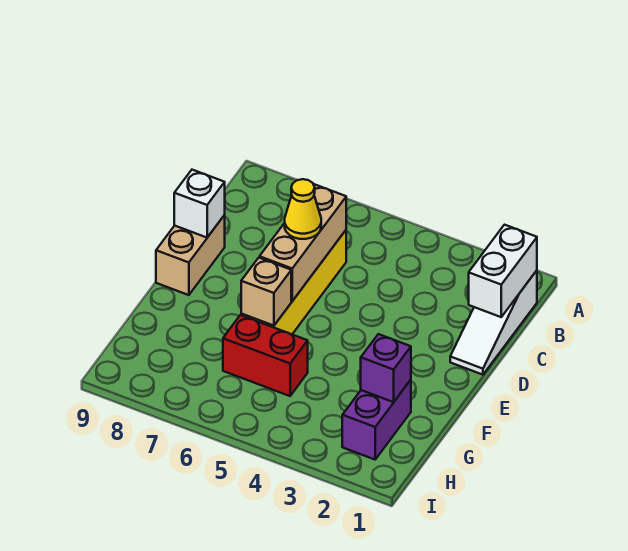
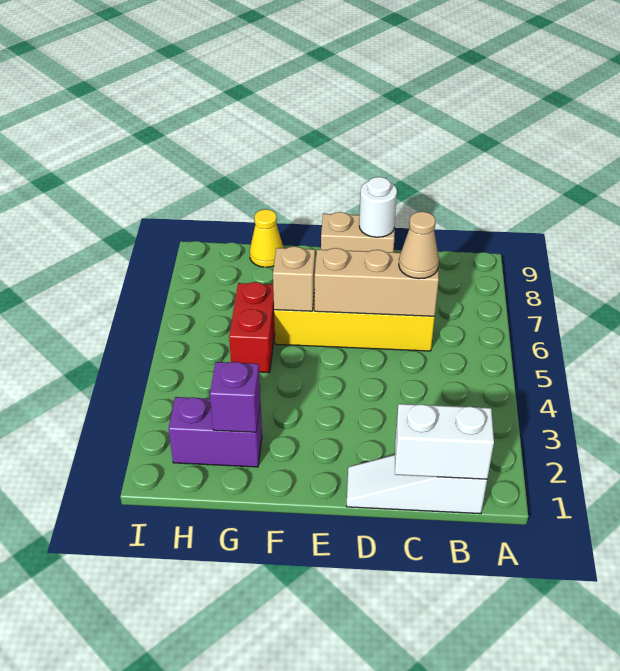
none -> tan cone C6 level 3
yellow cone D6 level 3 -> yellow cone G9 level 1
white brick D9 level 2 -> white round brick D9 level 2

